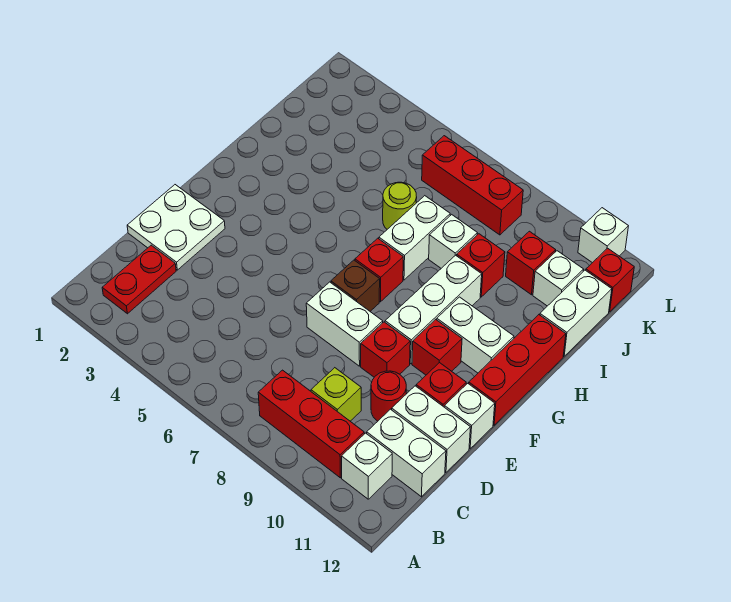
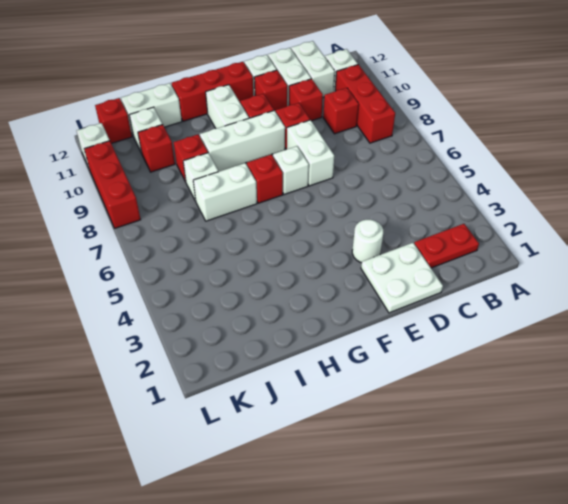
lime brick C9 level 1 -> red brick C9 level 1
red round brick D10 level 1 -> red brick D10 level 1
none -> white round brick E3 level 1
brown brick F7 level 1 -> white brick F7 level 1
lime round brick I6 level 1 -> none
red brick K6:K8 level 1 -> red brick L8:L10 level 1

